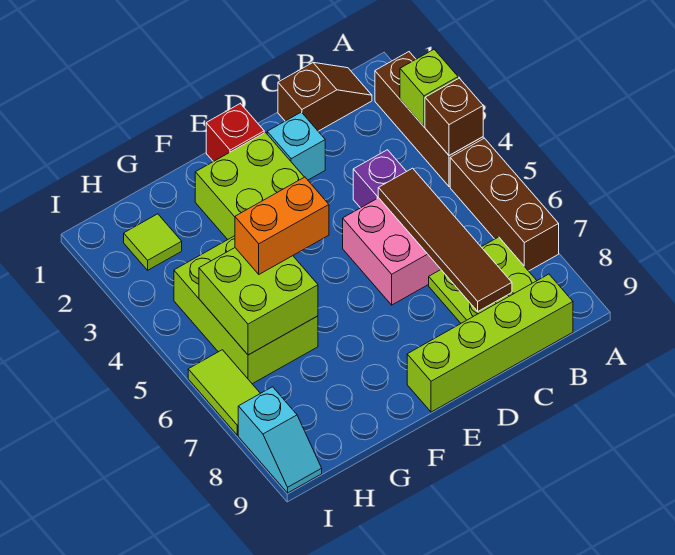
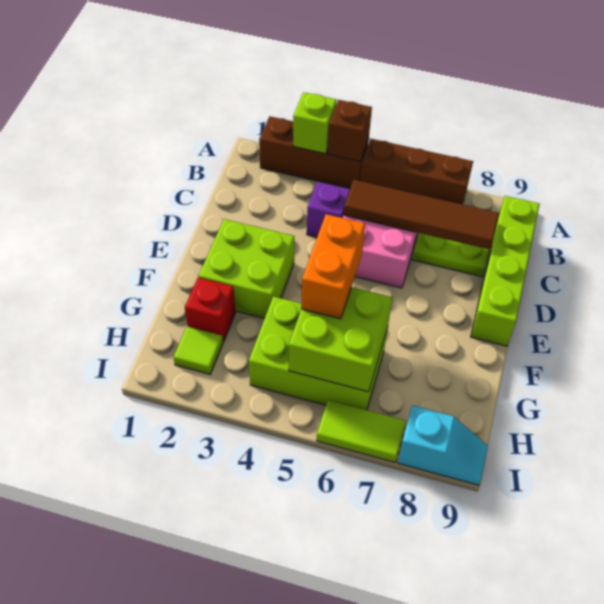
brown slope B1:C1 level 1 top C -> none
cyan brick D2 level 1 -> none
red brick E1 level 1 -> red brick G2 level 1

